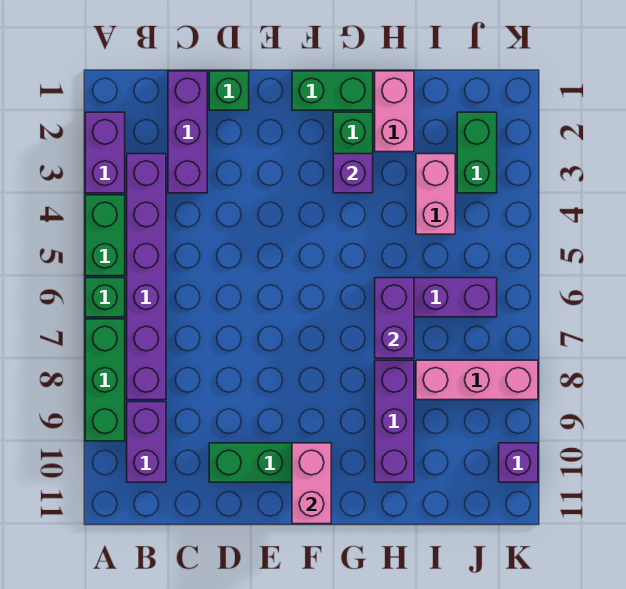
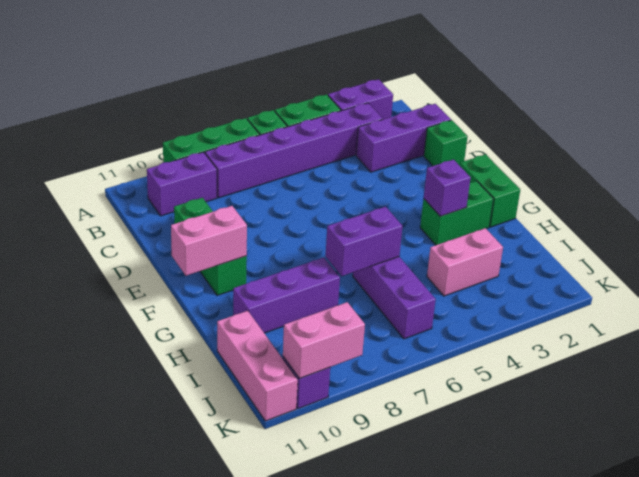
pink brick H1:H2 level 1 -> pink brick K9:K10 level 2
pink brick I8:K8 level 1 -> pink brick I11:K11 level 1
green brick J2:J3 level 1 -> none

